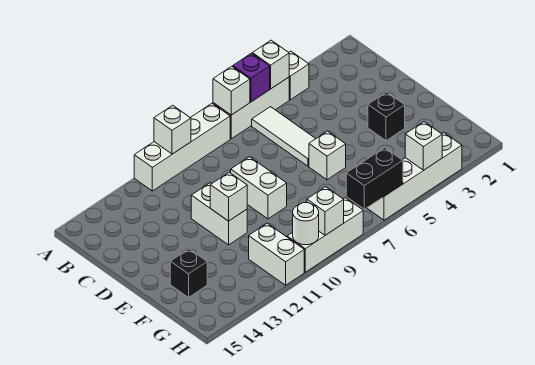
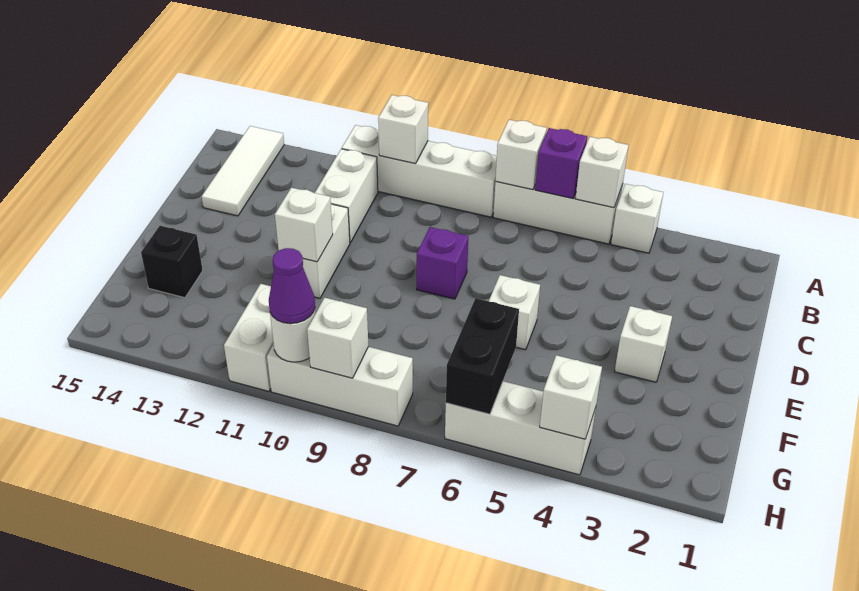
white tile B6:D6 level 1 -> white tile A14:C14 level 1
none -> purple brick D8 level 1
white brick D9:E9 level 1 -> white brick B11:C11 level 1
black brick E3 level 1 -> white brick E3 level 1
white brick H3:H6 level 1 -> white brick H4:H6 level 1
black brick H6:H7 level 2 -> black brick G6:H6 level 2
none -> purple cone H10 level 3

